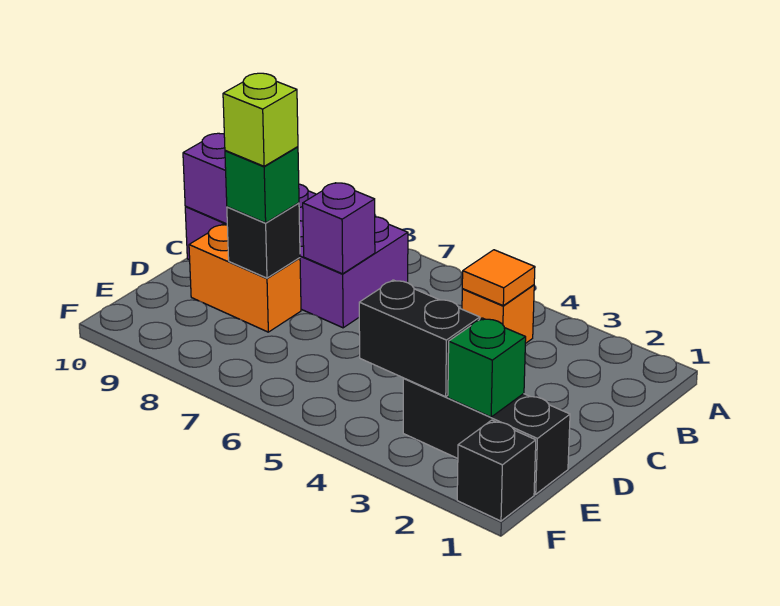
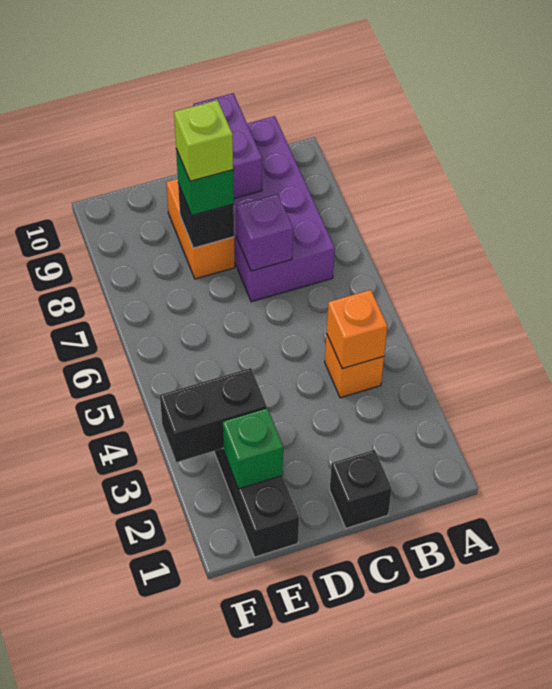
orange tile B4 level 2 -> orange brick B4 level 2
black brick E3:E4 level 2 -> black brick E3:F3 level 2
black brick F1 level 1 -> black brick C1 level 1

